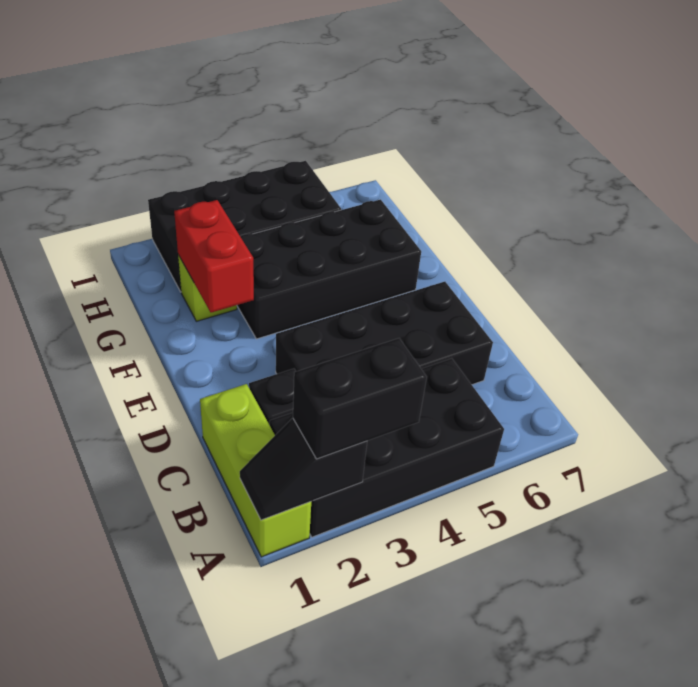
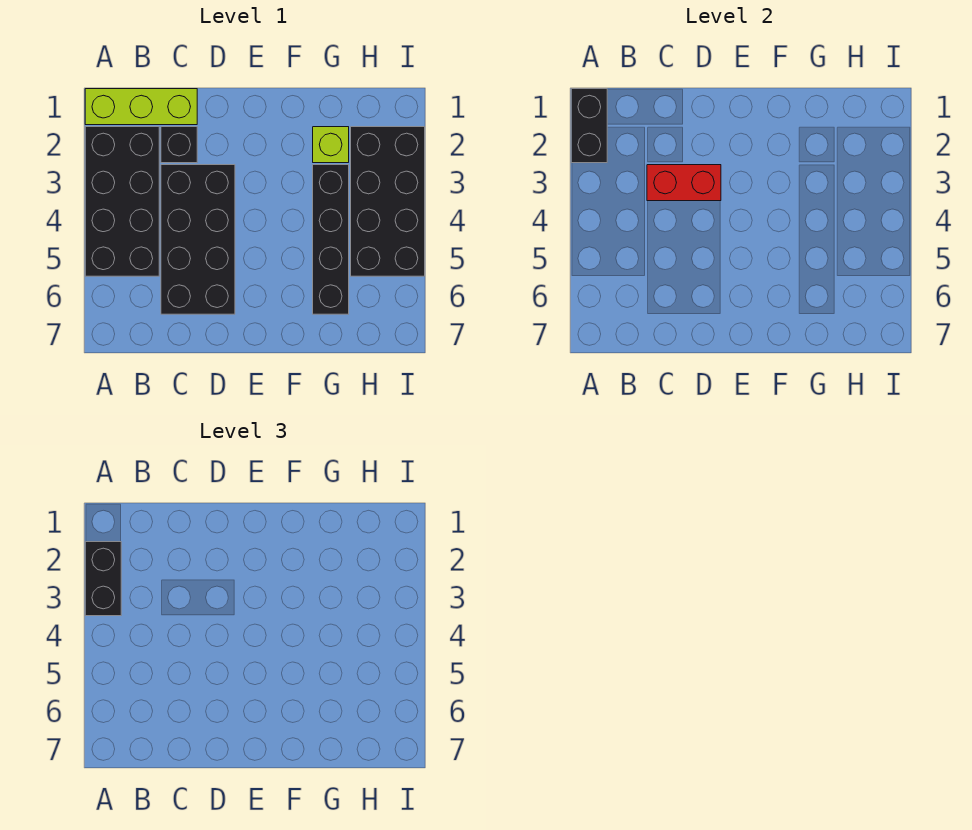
black slope A1:A2 level 2 top 2 -> black brick A1:A2 level 2
red brick F2:G2 level 2 -> red brick C3:D3 level 2
black brick F3:G6 level 1 -> black brick G3:G6 level 1

